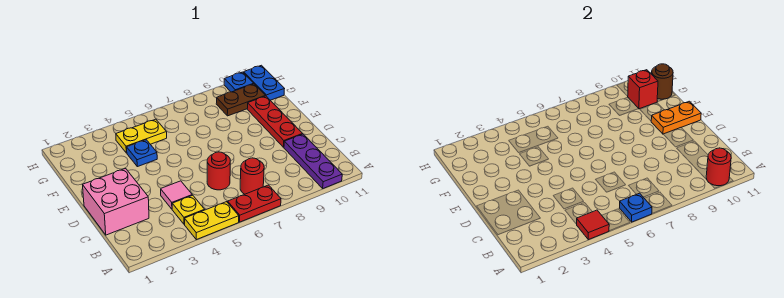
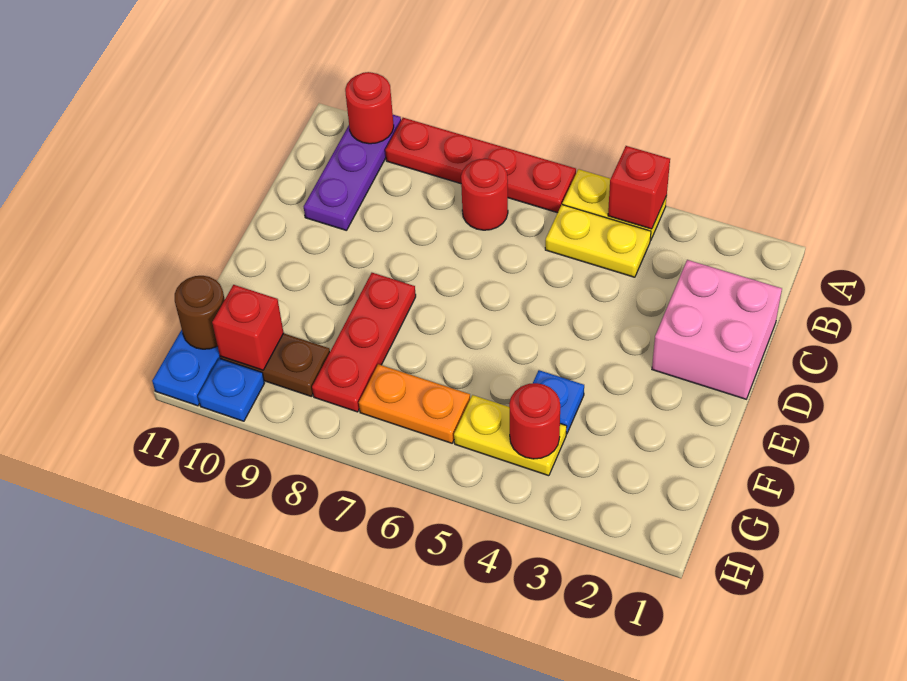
red tile A4 level 2 -> red brick A4 level 2
red plate A6:A7 level 1 -> red plate A6:A9 level 1
blue plate A6 level 2 -> none
yellow plate B4 level 1 -> yellow plate B4:B5 level 1
pink tile C4 level 1 -> none
red round brick C6 level 1 -> red round brick G4 level 2
red plate D10:F10 level 1 -> red plate E8:G8 level 1
orange plate E10:E11 level 2 -> orange plate G6:G7 level 1

